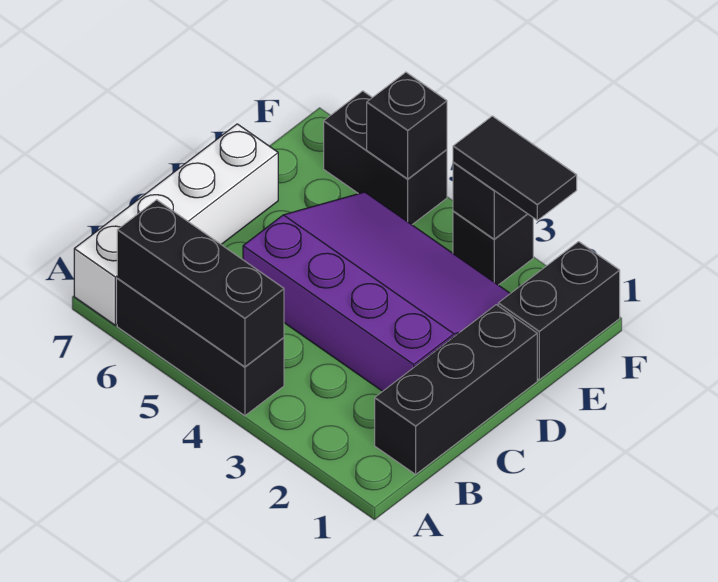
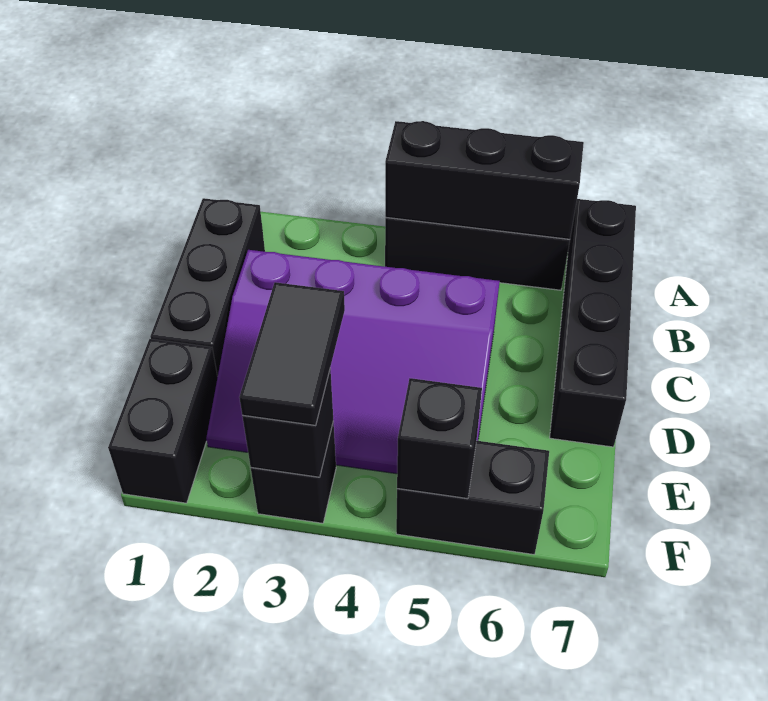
white brick A7:D7 level 1 -> black brick A7:D7 level 1
black tile F2:F3 level 3 -> black tile E3:F3 level 3

